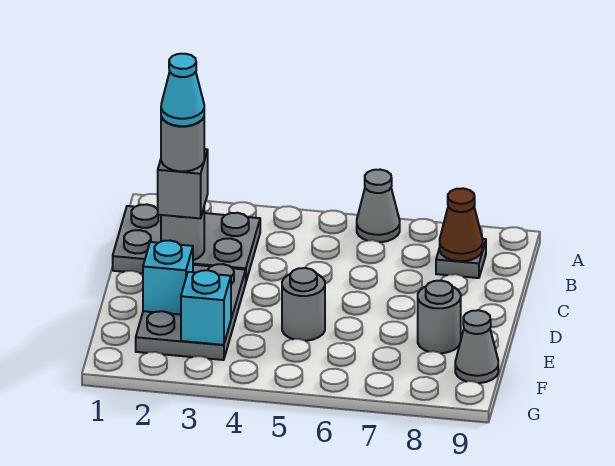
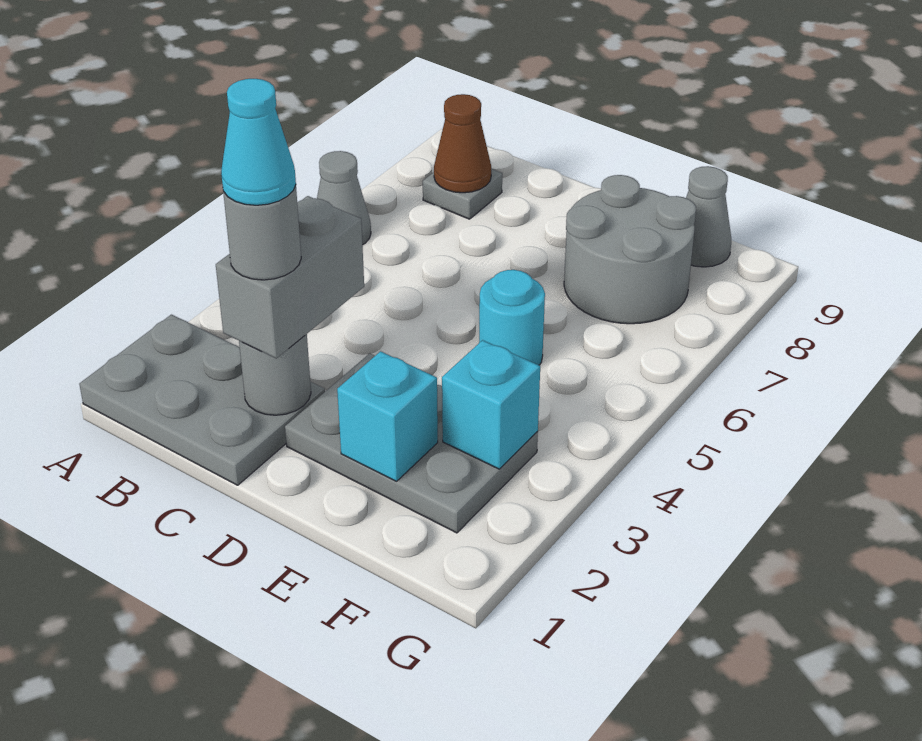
grey plate B1:C3 level 1 -> grey plate A1:C2 level 1
grey brick C2 level 3 -> grey brick C2:C3 level 3
grey round brick E5 level 1 -> cyan round brick E5 level 1
grey round brick E8 level 1 -> grey round brick E7:F8 level 1

